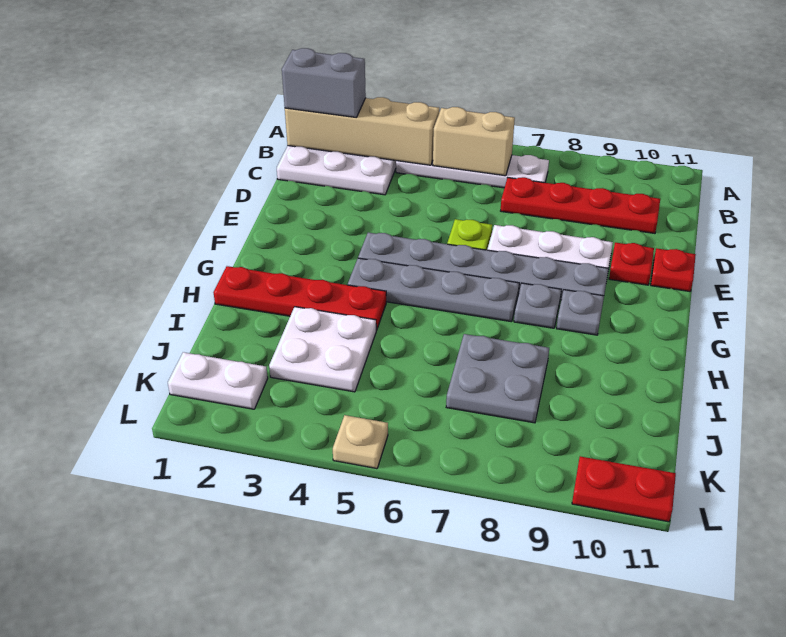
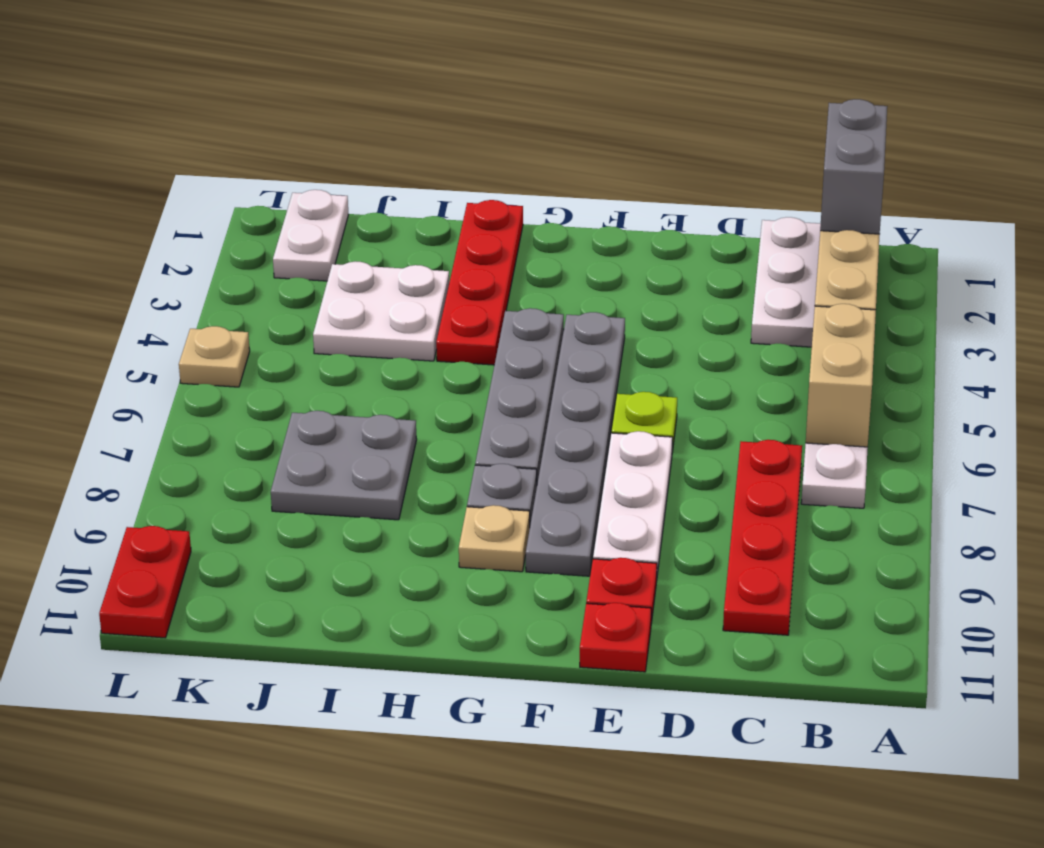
grey plate G9 level 1 -> tan plate G9 level 1

